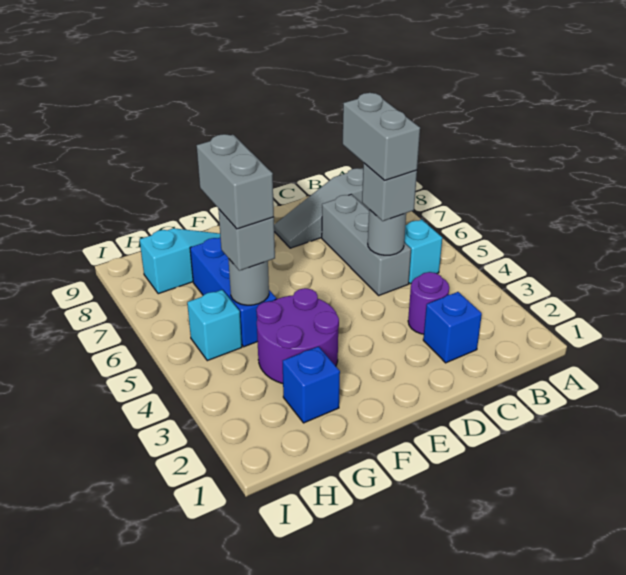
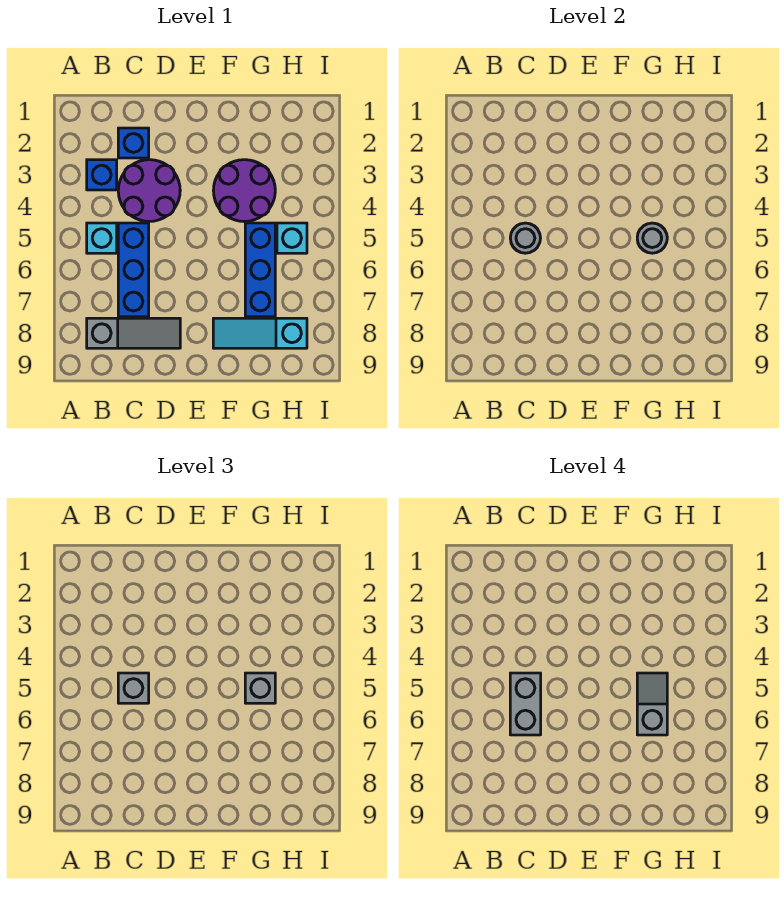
purple round brick C3 level 1 -> purple round brick C3:D4 level 1
grey brick C5:C7 level 1 -> blue brick C5:C7 level 1
blue brick G2 level 1 -> blue brick B3 level 1
grey brick G5:G6 level 4 -> grey slope G5:G6 level 4 top 6

